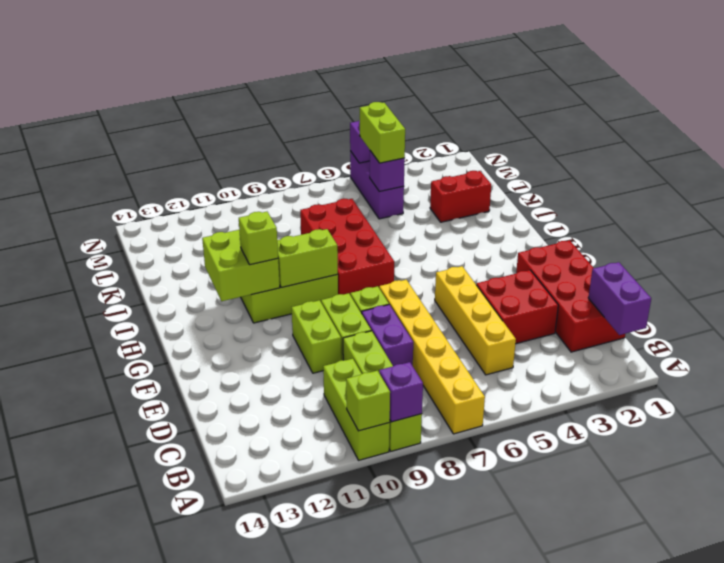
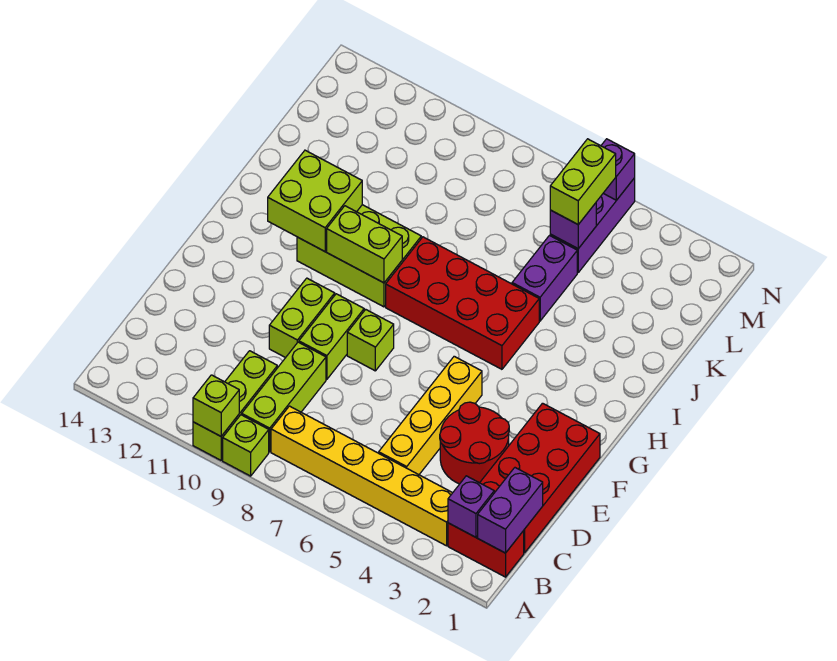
yellow brick A7:F7 level 1 -> yellow brick B3:B8 level 1
purple brick A9 level 2 -> purple brick B2 level 2
red brick D3:E4 level 1 -> red round brick D3:E4 level 1
purple brick D8:E8 level 1 -> purple brick J5:K5 level 1
red brick H7:K8 level 1 -> red brick H5:I8 level 1
lime brick H11 level 3 -> none
red brick K2:K3 level 1 -> red brick B1:B2 level 1

